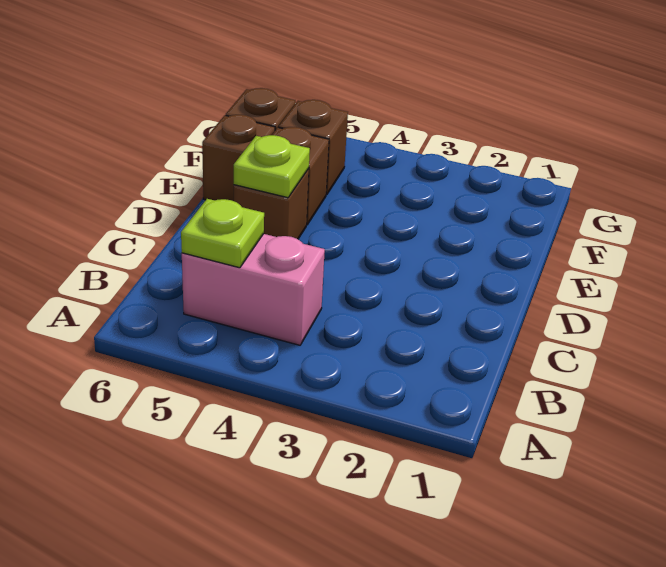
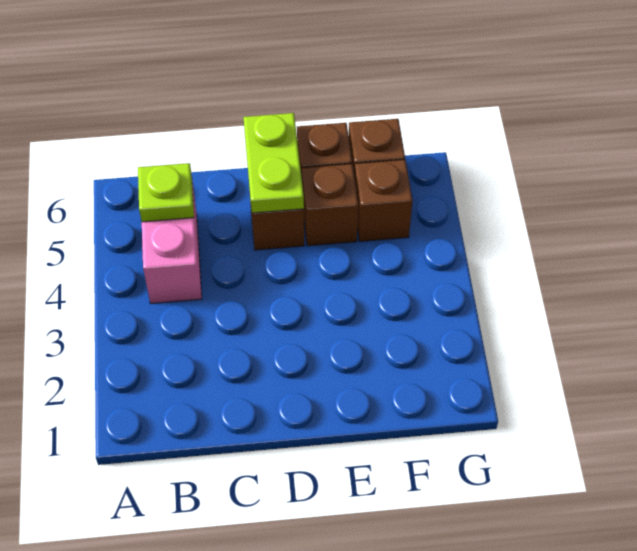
lime plate D5 level 2 -> lime plate D5:D6 level 2

